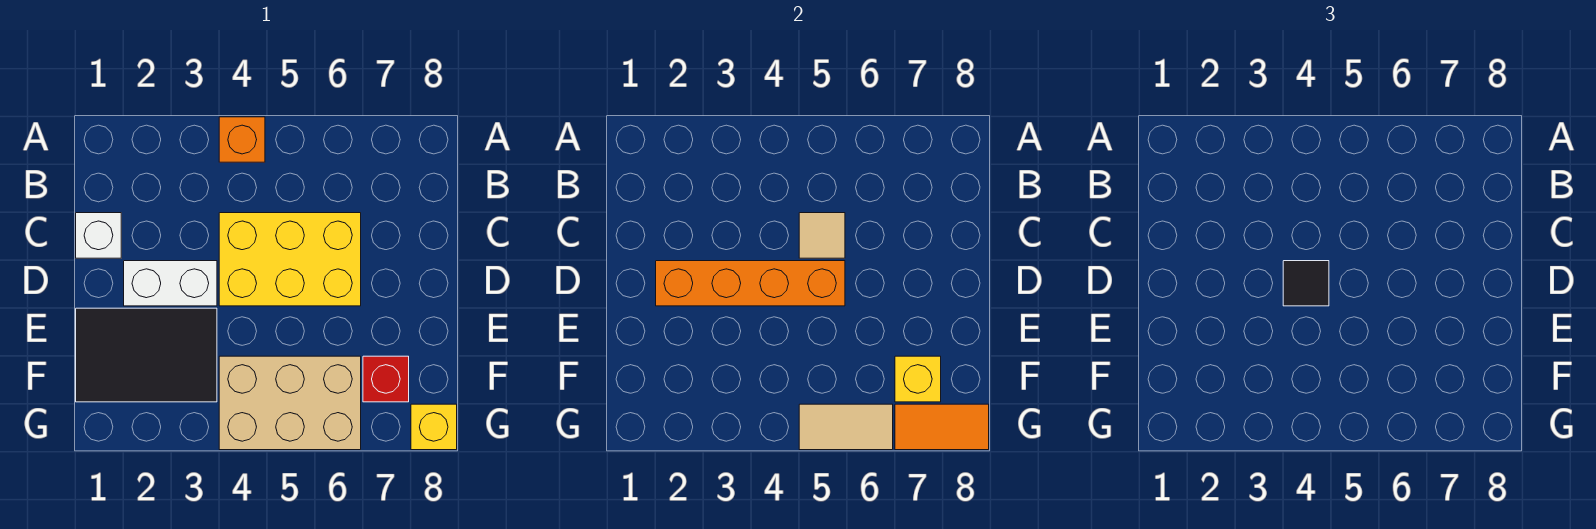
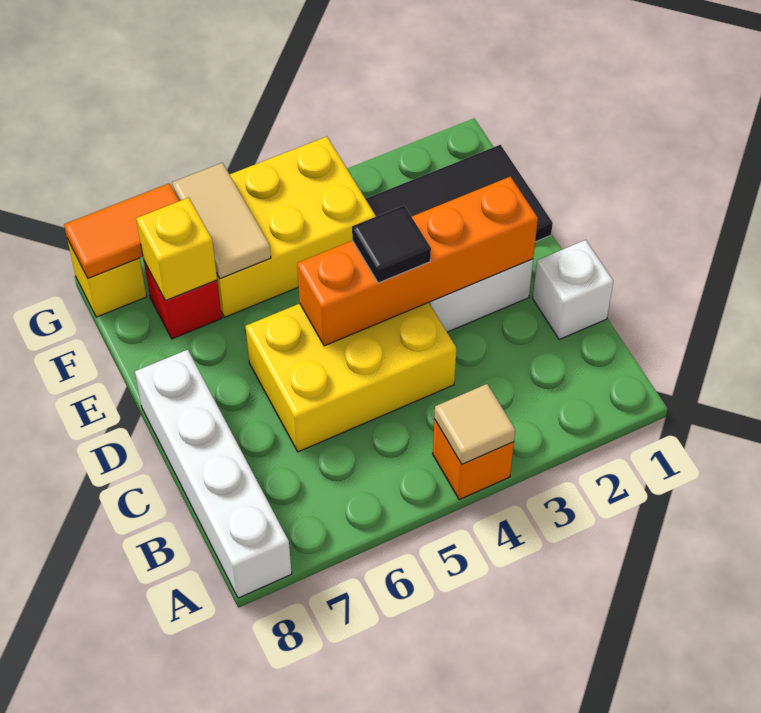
none -> white brick A8:D8 level 1
tan tile C5 level 2 -> tan tile A4 level 2
tan brick F4:G6 level 1 -> yellow brick F4:G6 level 1
tan tile G5:G6 level 2 -> tan tile F6:G6 level 2

